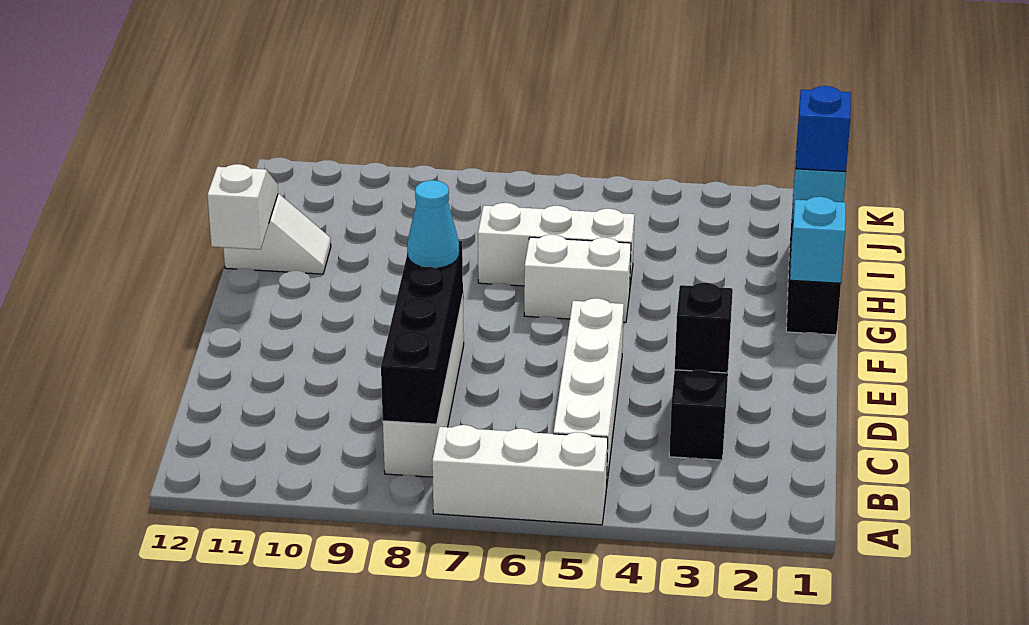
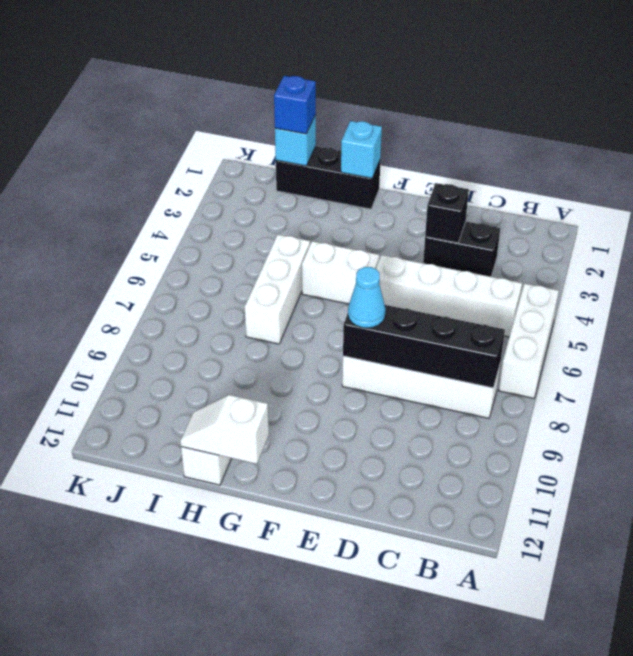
white brick G5:G6 level 1 -> white brick F5:G5 level 1

